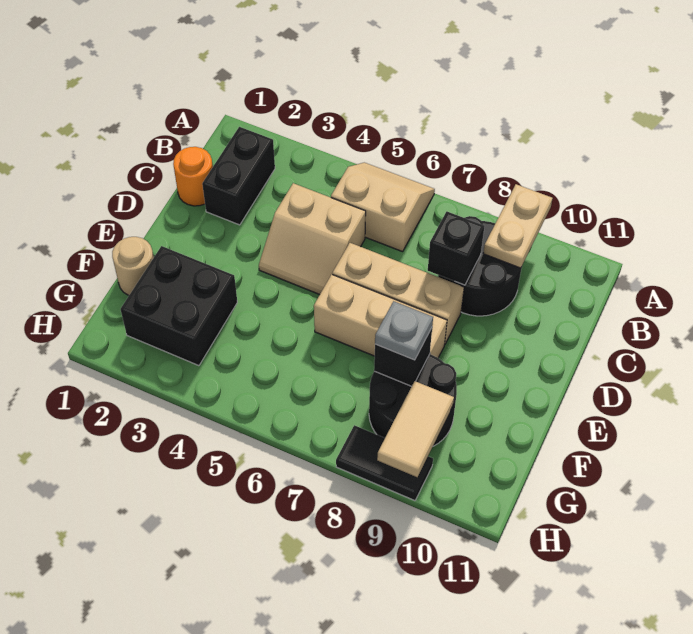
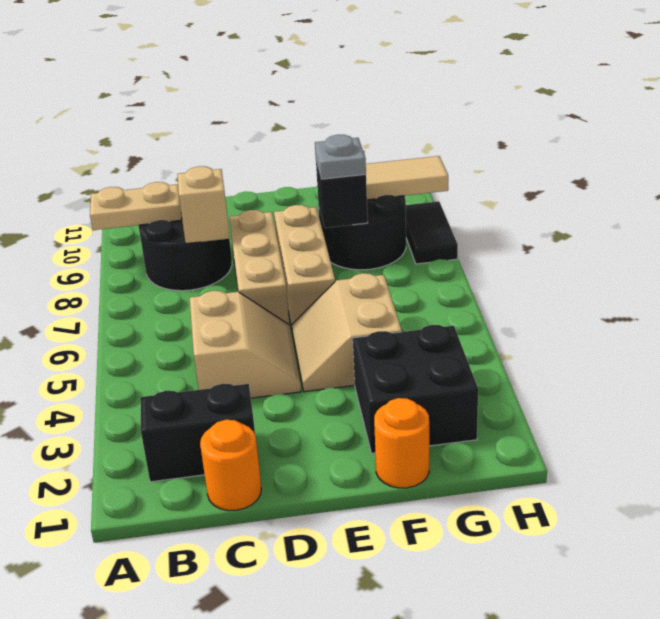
tan slope A5:B6 level 1 top B -> tan slope E4:F5 level 1 top F
black brick C8 level 2 -> tan brick C8 level 2
tan round brick F1 level 1 -> orange round brick F1 level 1

